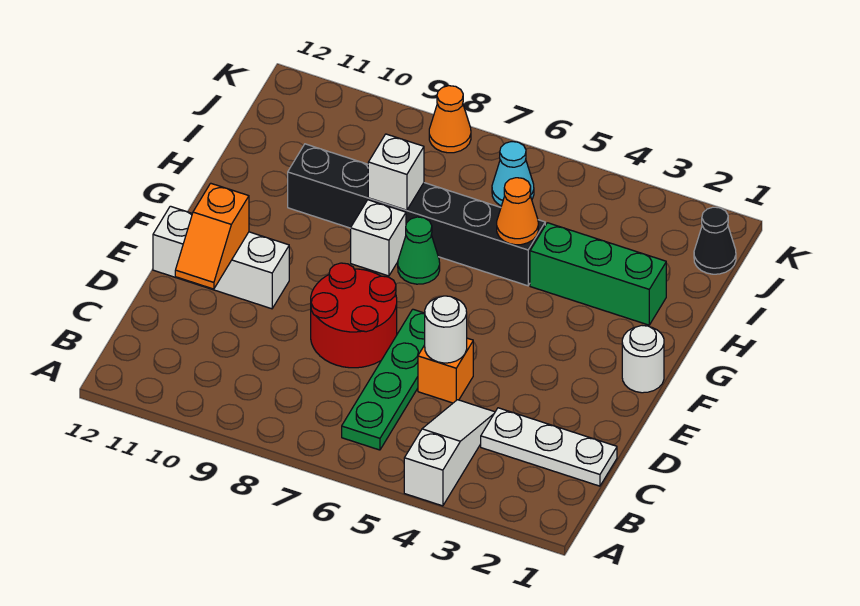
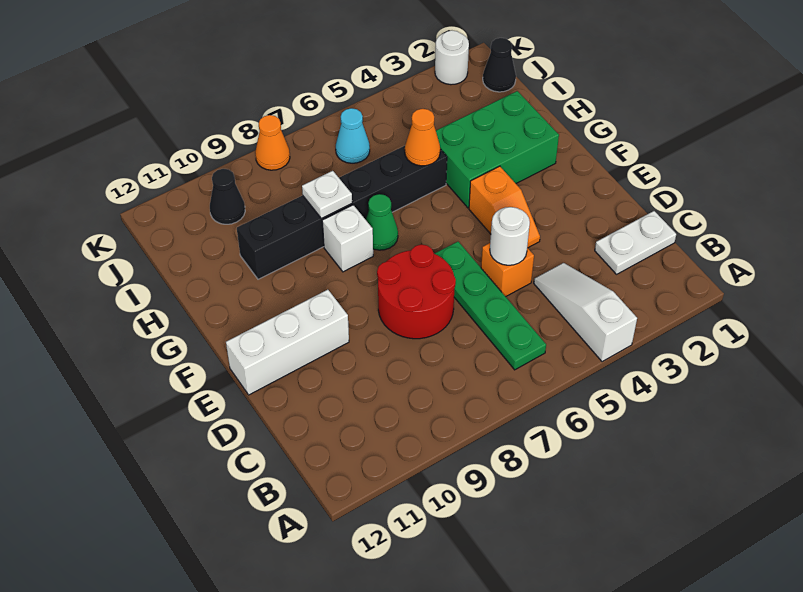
white plate C1:C3 level 1 -> white plate C1:C2 level 1
orange slope D11:E11 level 2 top E -> orange slope E4:F4 level 1 top F
white round brick F1 level 1 -> white round brick K2 level 1
green brick H2:H4 level 1 -> green brick G2:H4 level 1
white brick H8 level 2 -> white plate H8 level 2
none -> black cone J10 level 1

